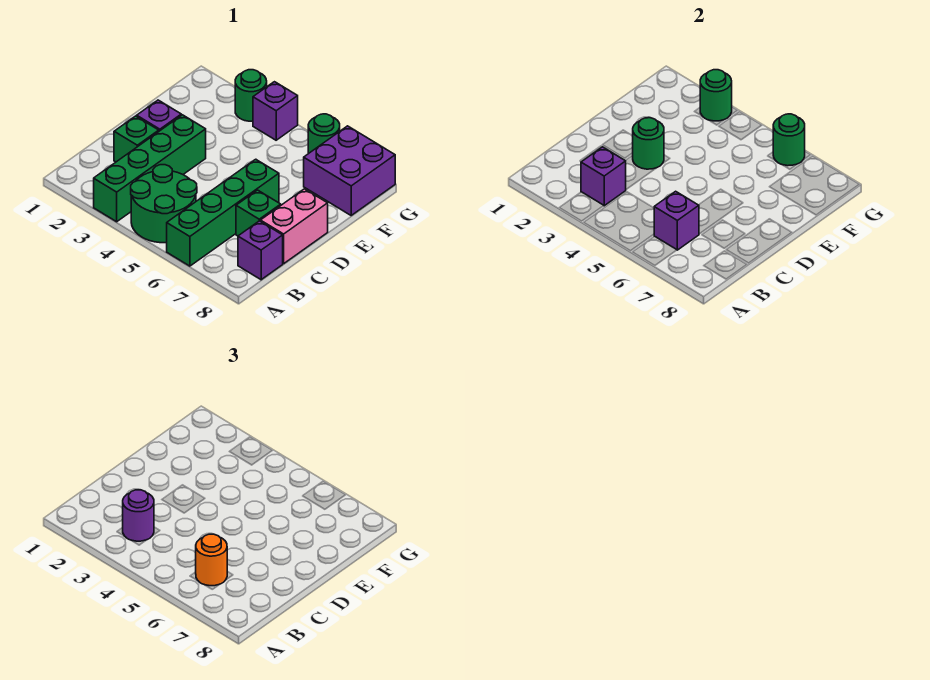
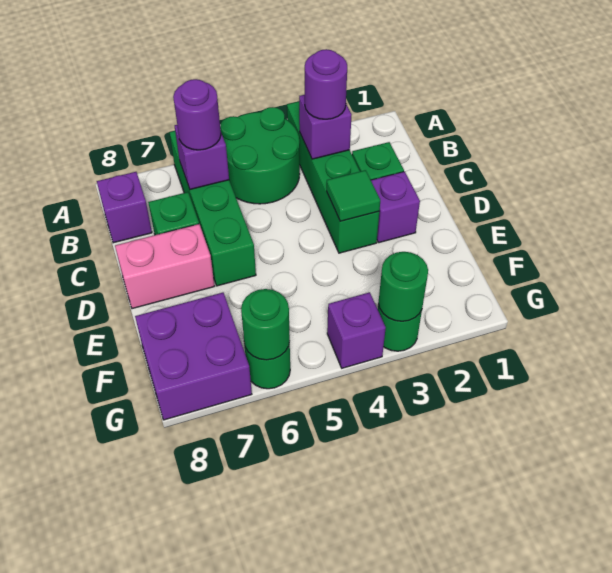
orange round brick B6 level 3 -> purple round brick B6 level 3
pink brick C8:D8 level 1 -> pink brick D7:D8 level 1
green round brick D3 level 2 -> green tile D3 level 2

